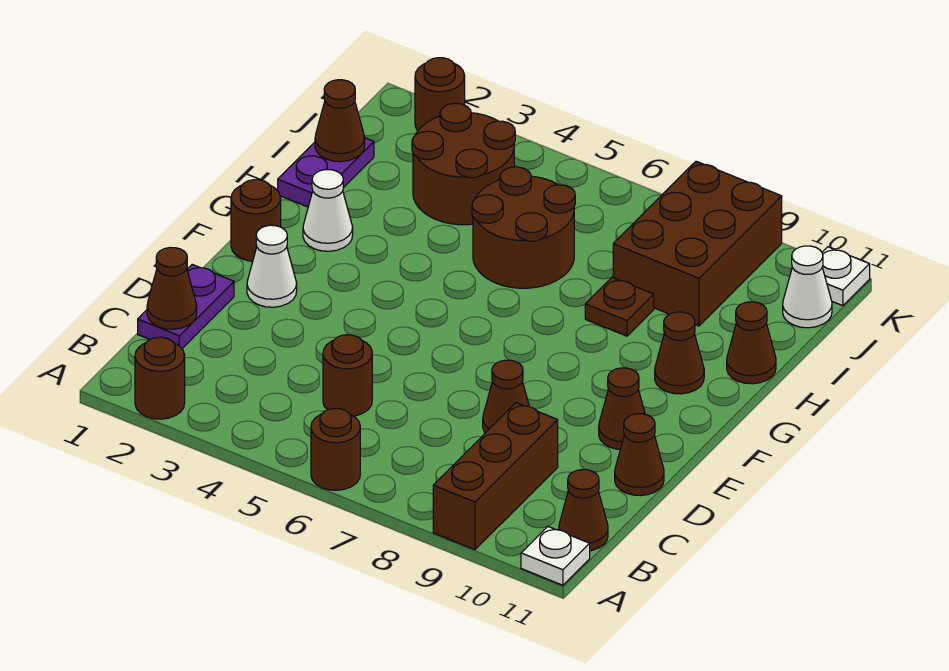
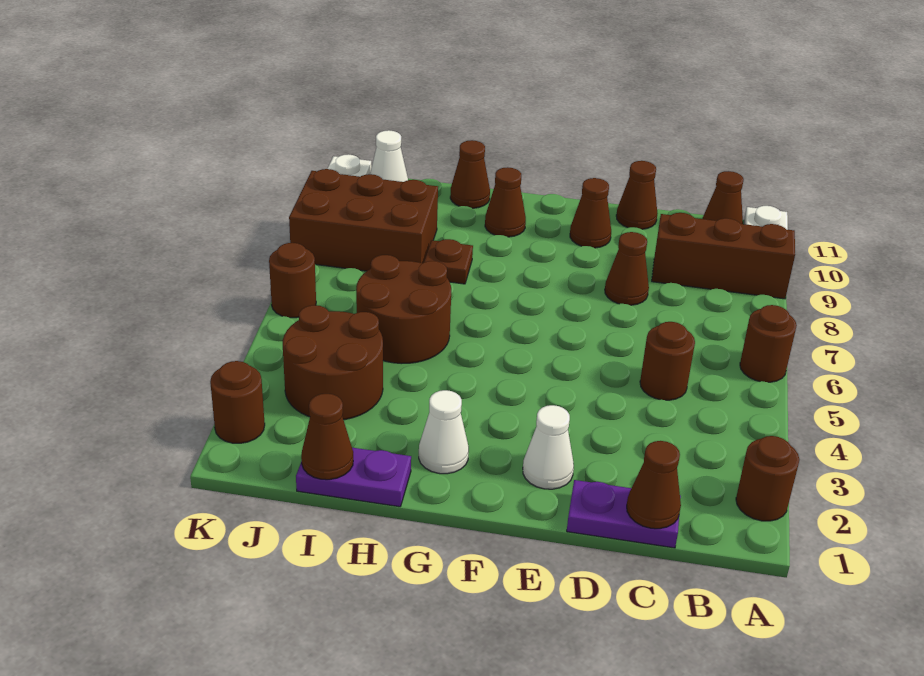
brown round brick F1 level 1 -> brown round brick K6 level 1

